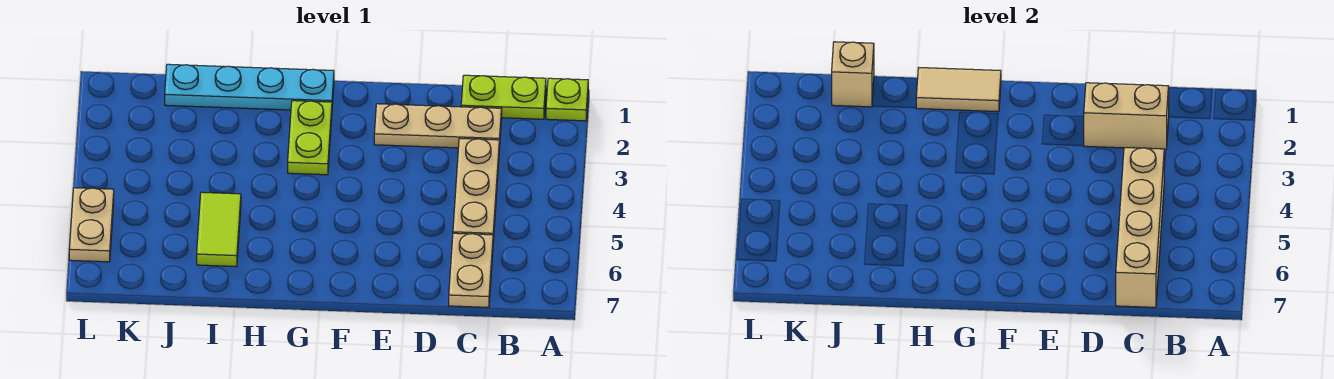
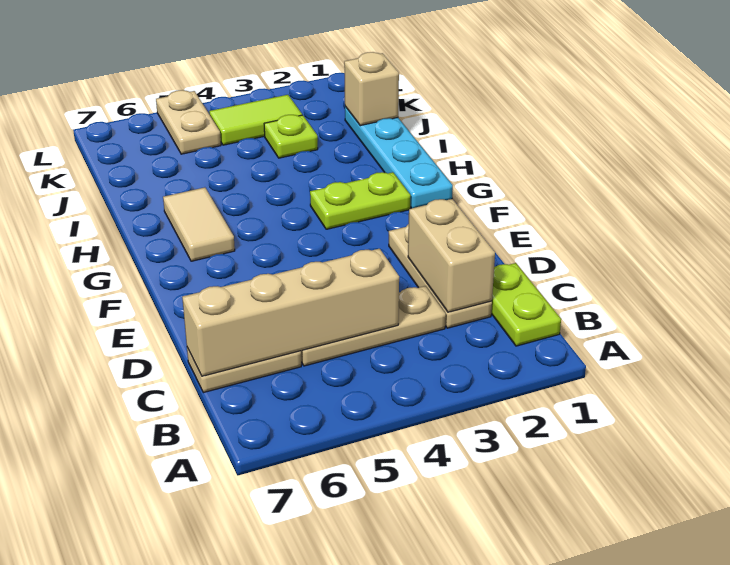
lime plate A1 level 1 -> lime plate J3 level 1
tan tile G1:H1 level 2 -> tan tile G6:H6 level 1
lime tile I5:I6 level 1 -> lime tile K3:K4 level 1
tan plate L5:L6 level 1 -> tan plate K5:L5 level 1

